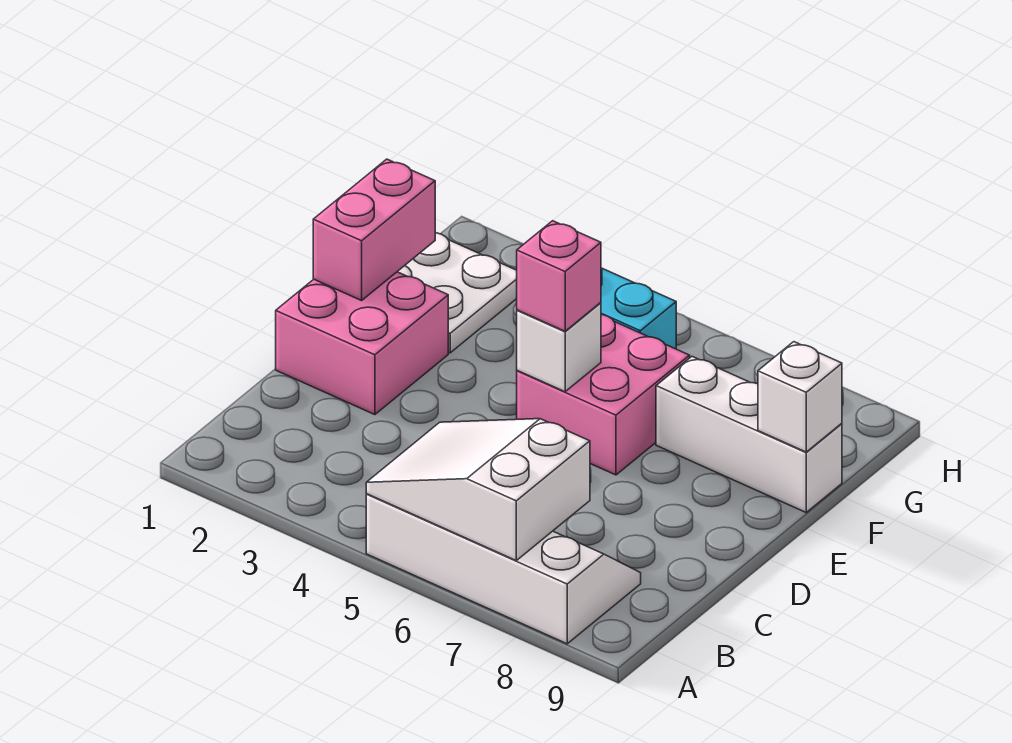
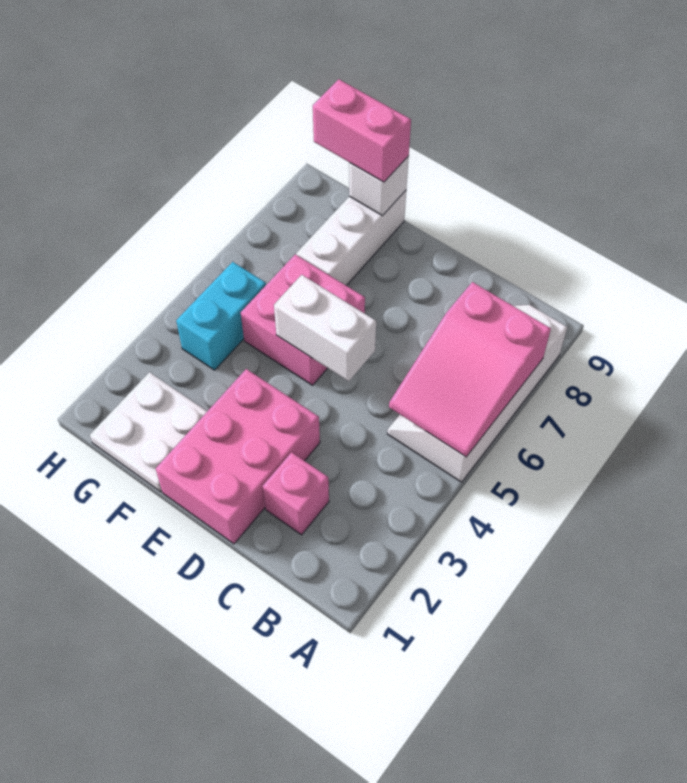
white slope A5:B7 level 2 top 7 -> pink slope A5:B7 level 2 top 7
pink brick D1:E2 level 1 -> pink brick D1:E3 level 1
pink brick E1:F1 level 2 -> pink brick F9:G9 level 3
white brick E5 level 2 -> white brick D5:E5 level 2
pink brick E5 level 3 -> pink brick C2 level 1

